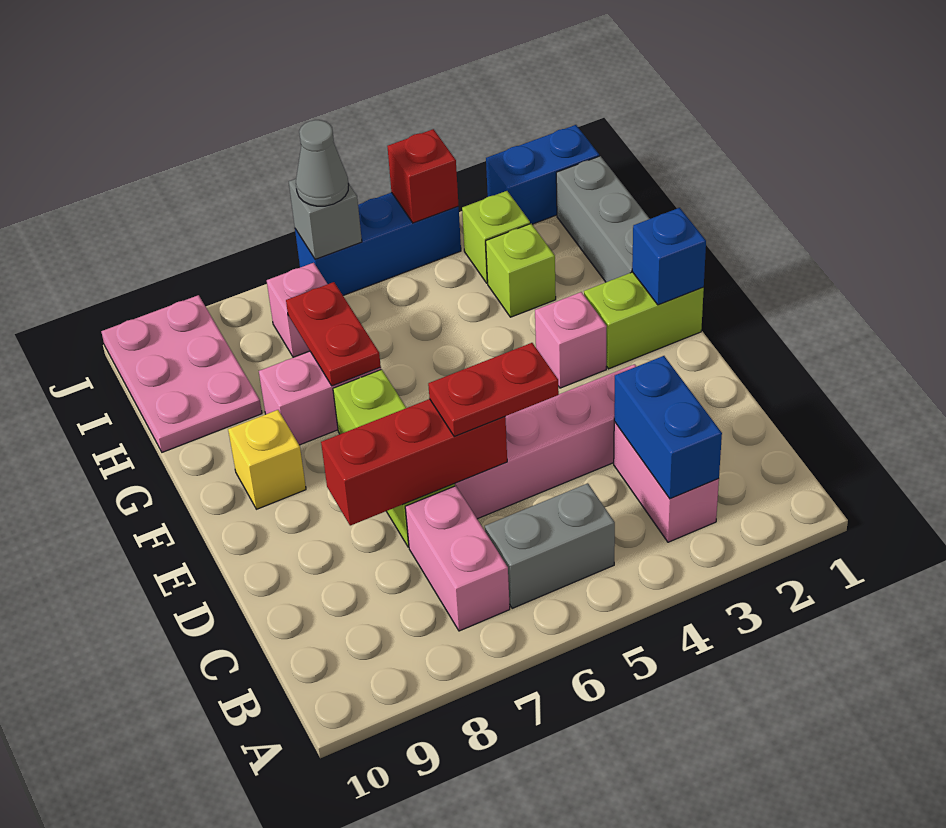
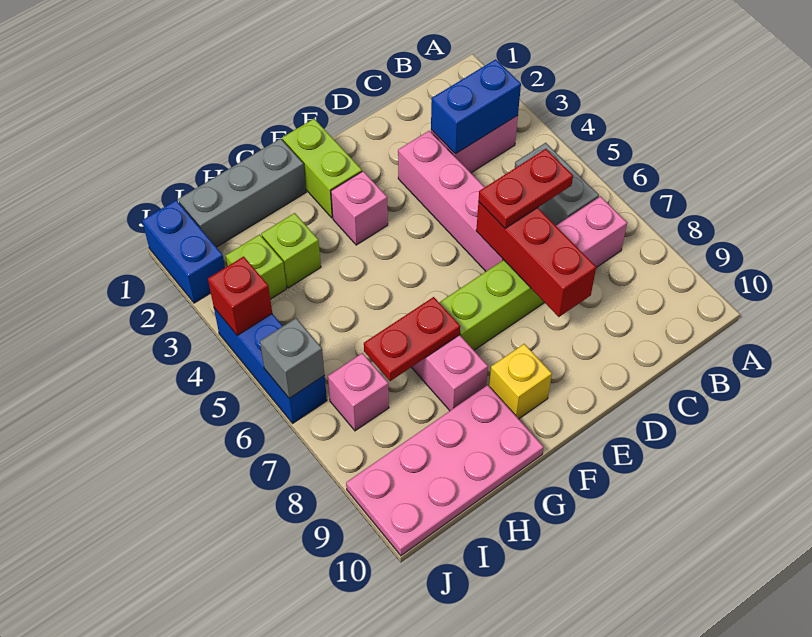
red plate D5:D6 level 3 -> red plate C6:D6 level 3
blue brick F1 level 2 -> none
pink plate H9:J10 level 1 -> pink plate G9:J10 level 1
grey cone J6 level 3 -> none

